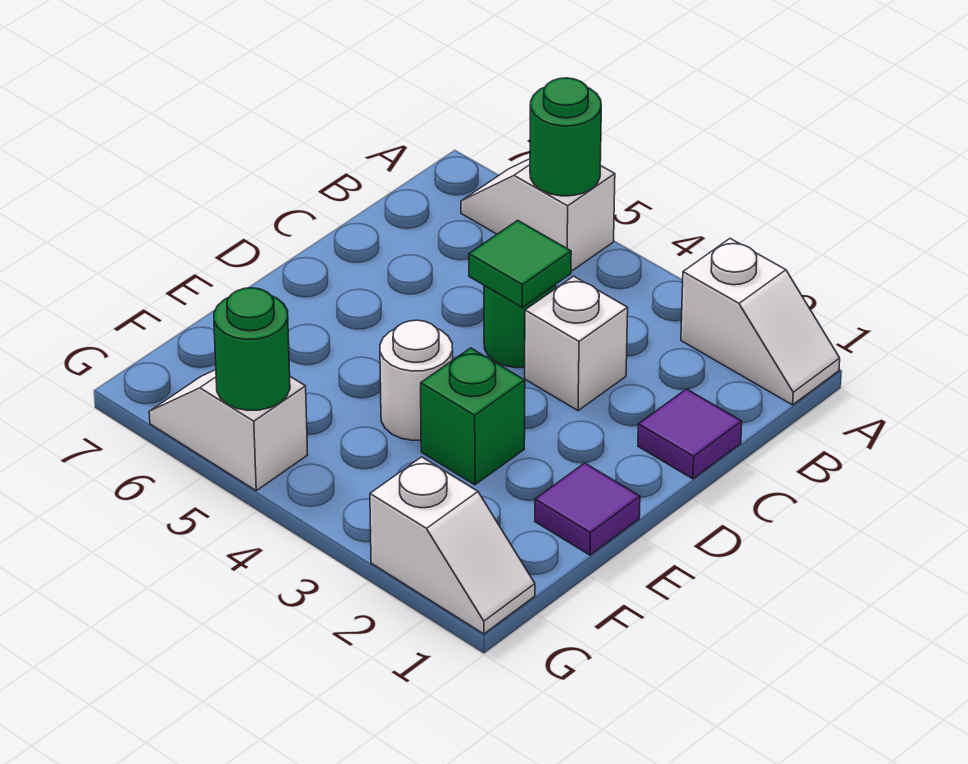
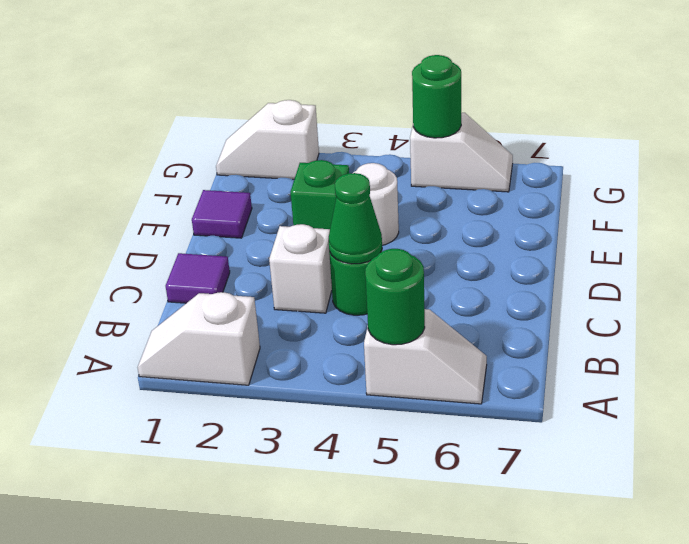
green tile C4 level 2 -> green cone C4 level 2

